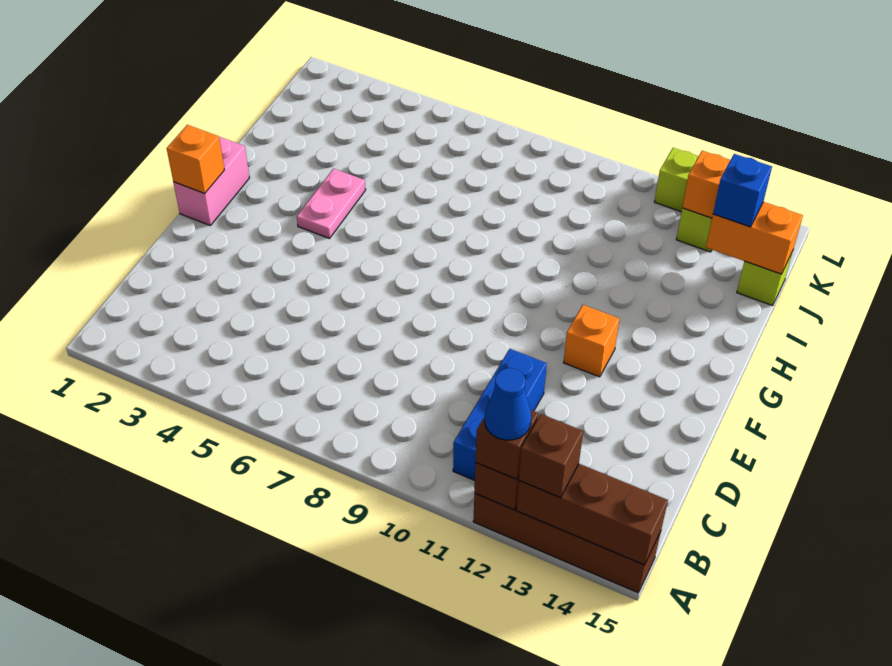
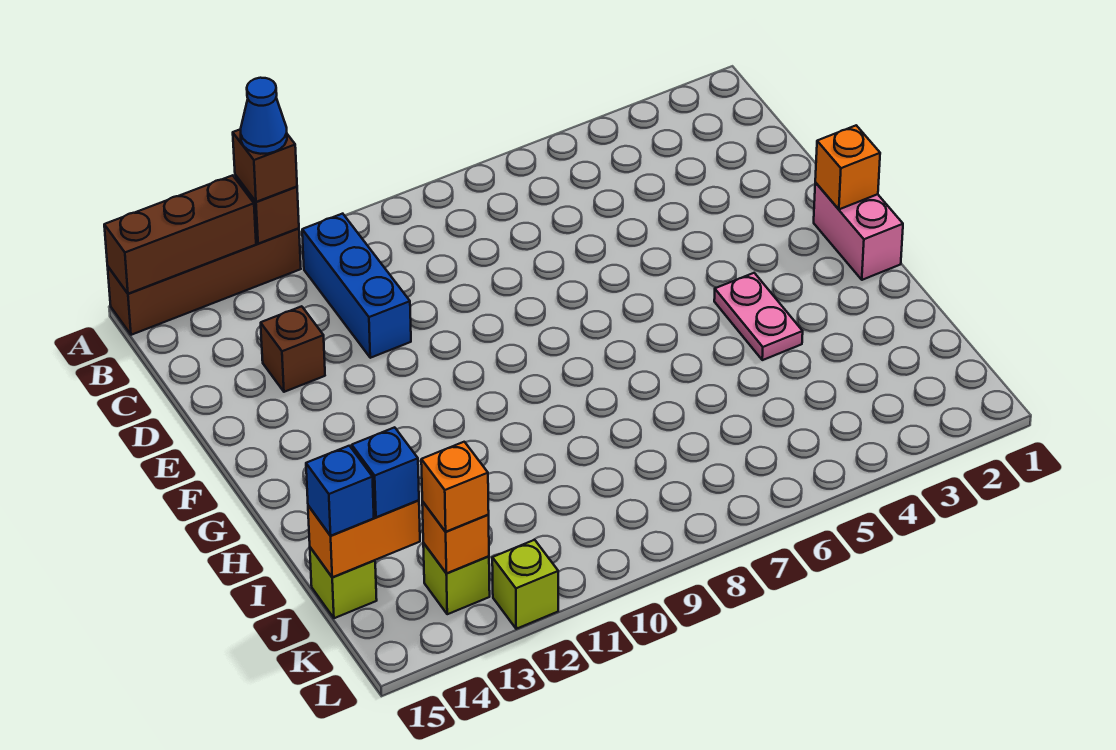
brown brick A13 level 3 -> brown brick D13 level 1
orange brick F12 level 1 -> orange brick K13 level 3
none -> blue brick J15 level 3

